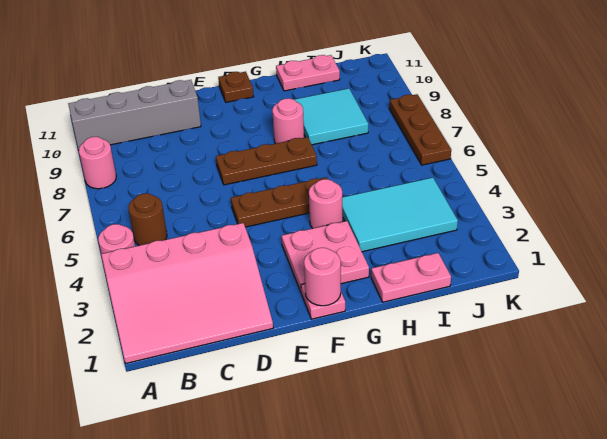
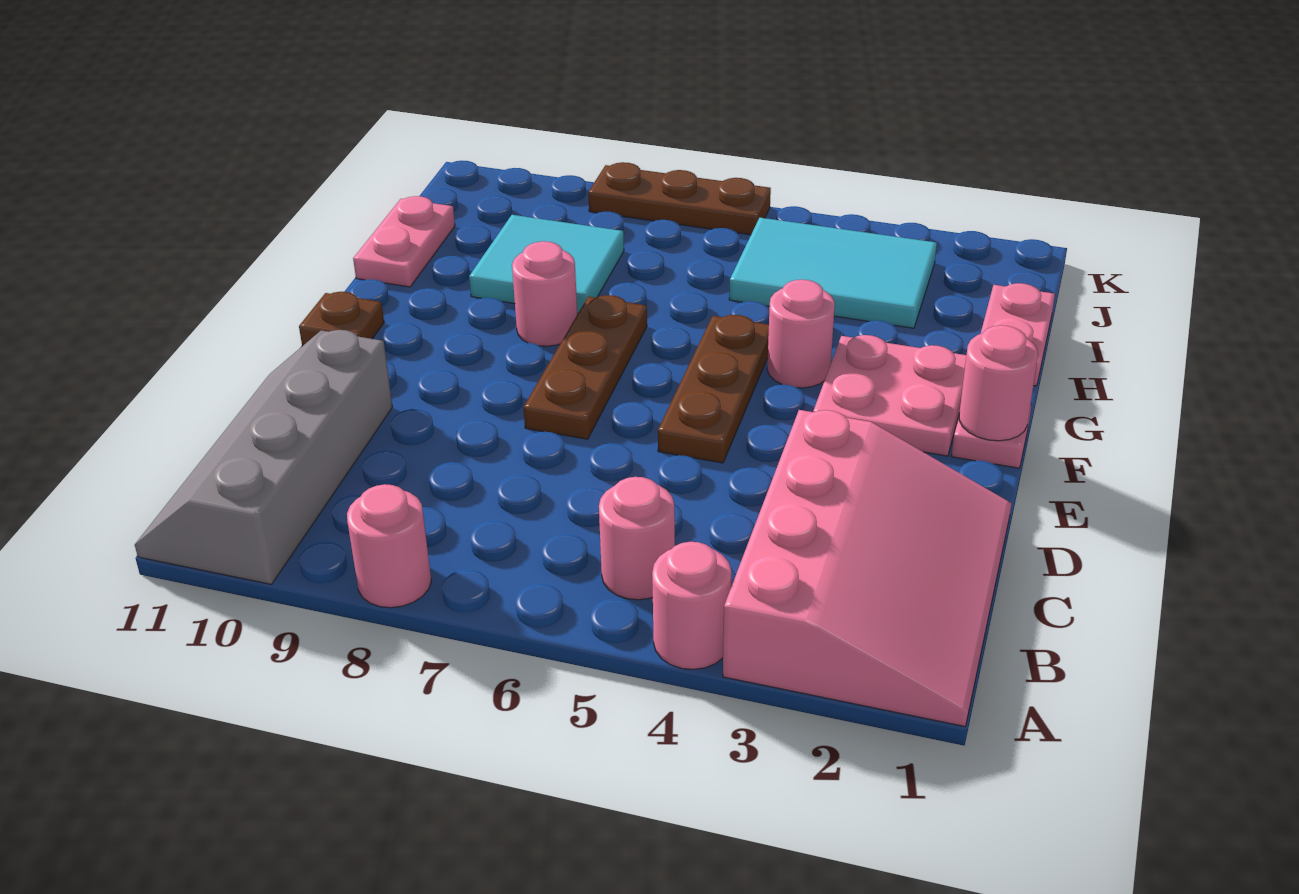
brown round brick B5 level 1 -> pink round brick B5 level 1
cyan tile H3:J4 level 1 -> cyan tile I3:J5 level 1

